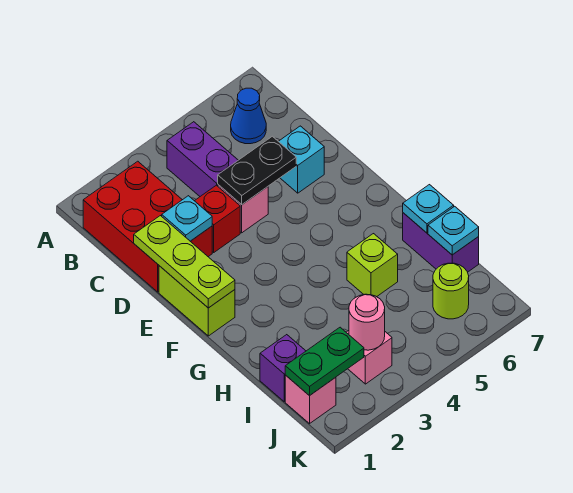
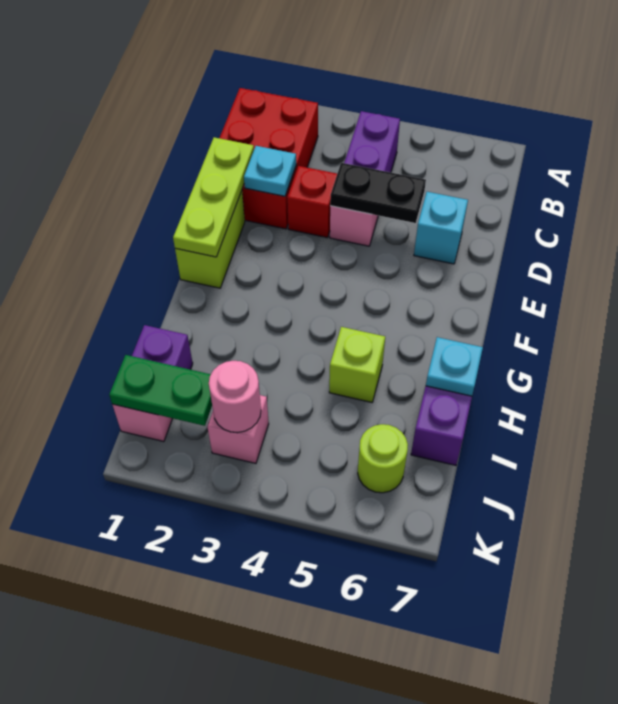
blue cone B6 level 1 -> none
cyan plate I7 level 2 -> none

